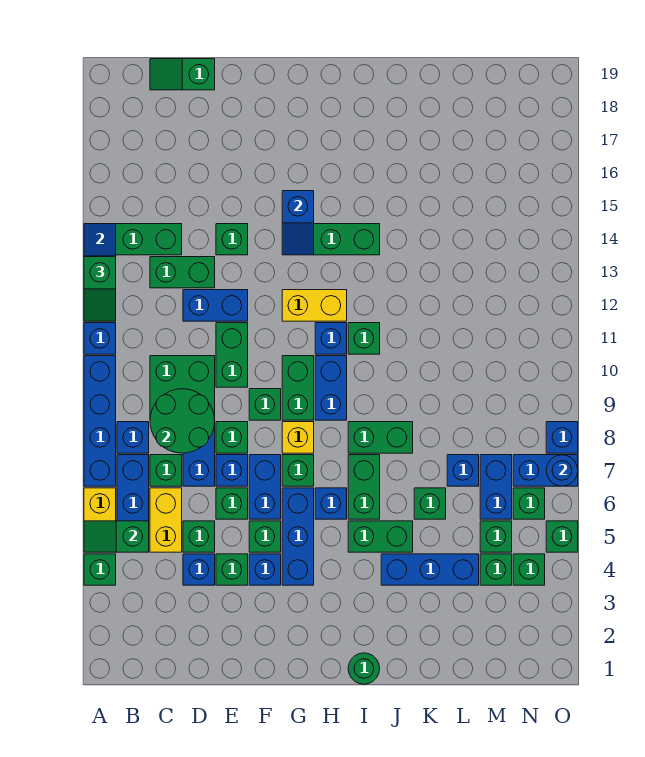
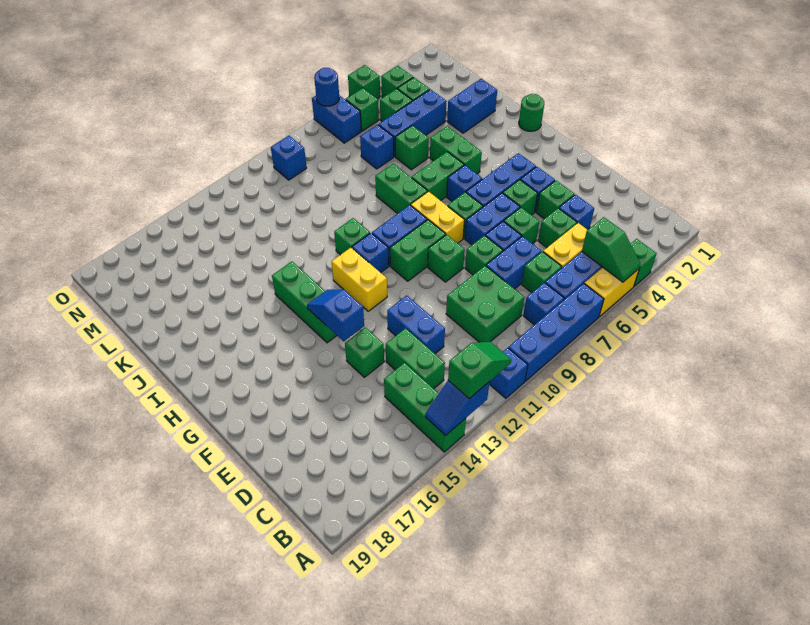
green round brick C8:D9 level 2 -> none
green slope C19:D19 level 1 top D -> none
green brick E10:E11 level 1 -> none
yellow brick G8 level 1 -> yellow brick G8:H8 level 1
blue slope G14:G15 level 2 top 15 -> blue slope F14:G14 level 2 top F
blue brick J4:L4 level 1 -> blue brick L4:L6 level 1
blue brick M6:M7 level 1 -> blue brick K2:K3 level 1
blue brick O8 level 1 -> blue brick N10 level 1

